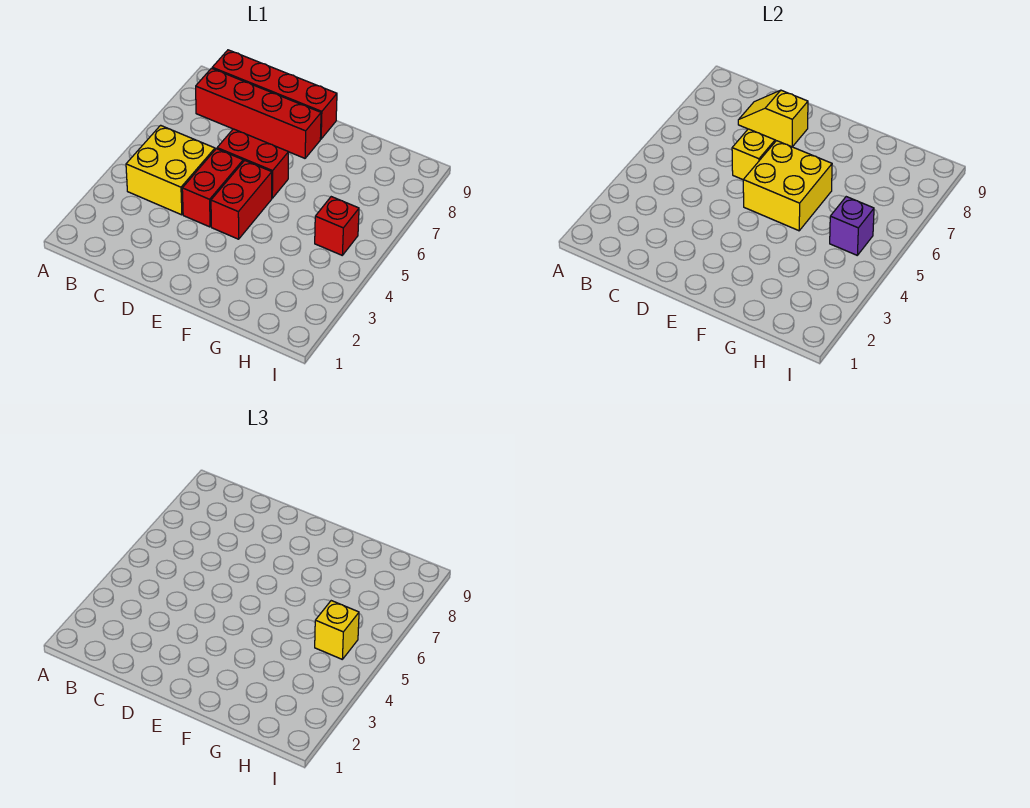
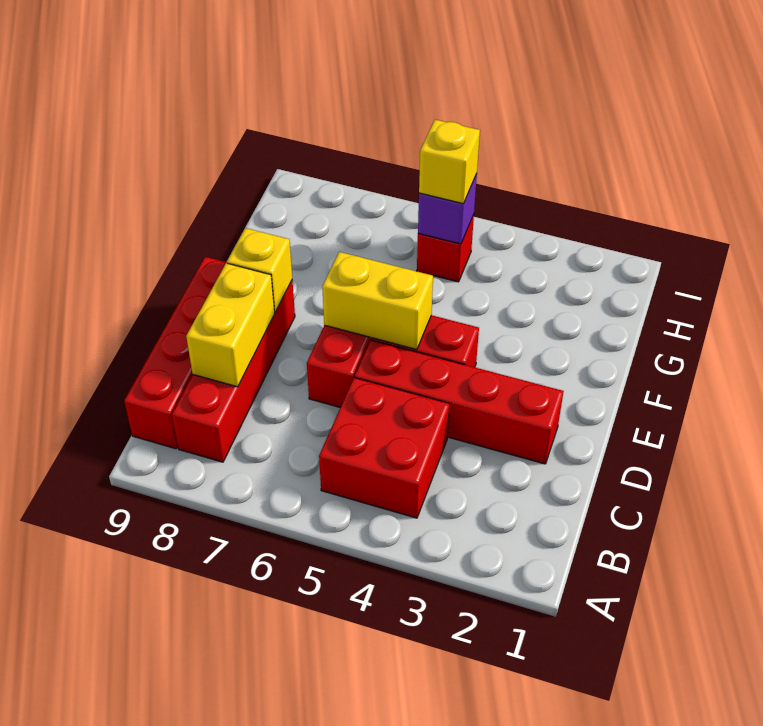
yellow brick B4:C5 level 1 -> red brick B4:C5 level 1
yellow slope C8:D8 level 2 top D -> yellow brick C8:D8 level 2
red brick D4:D5 level 1 -> red brick D2:D5 level 1
yellow brick D6 level 2 -> yellow brick E8 level 2
yellow brick E5:F6 level 2 -> yellow brick E5:E6 level 2

